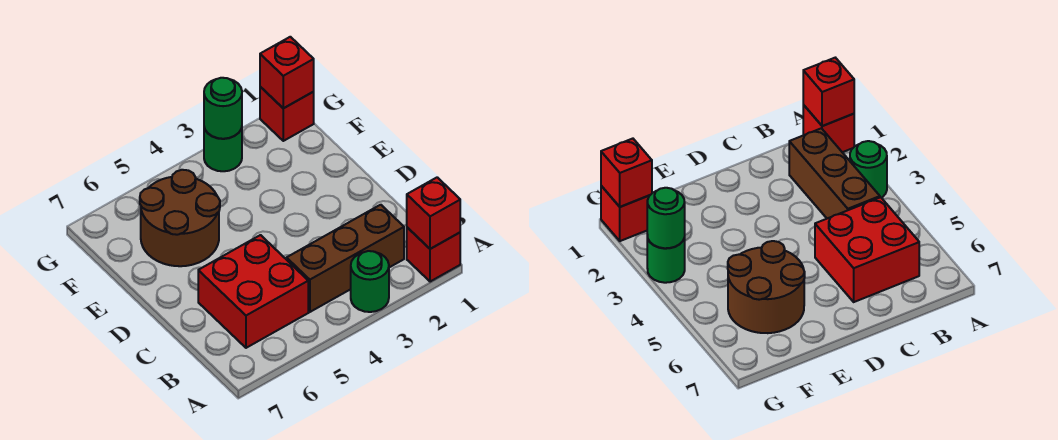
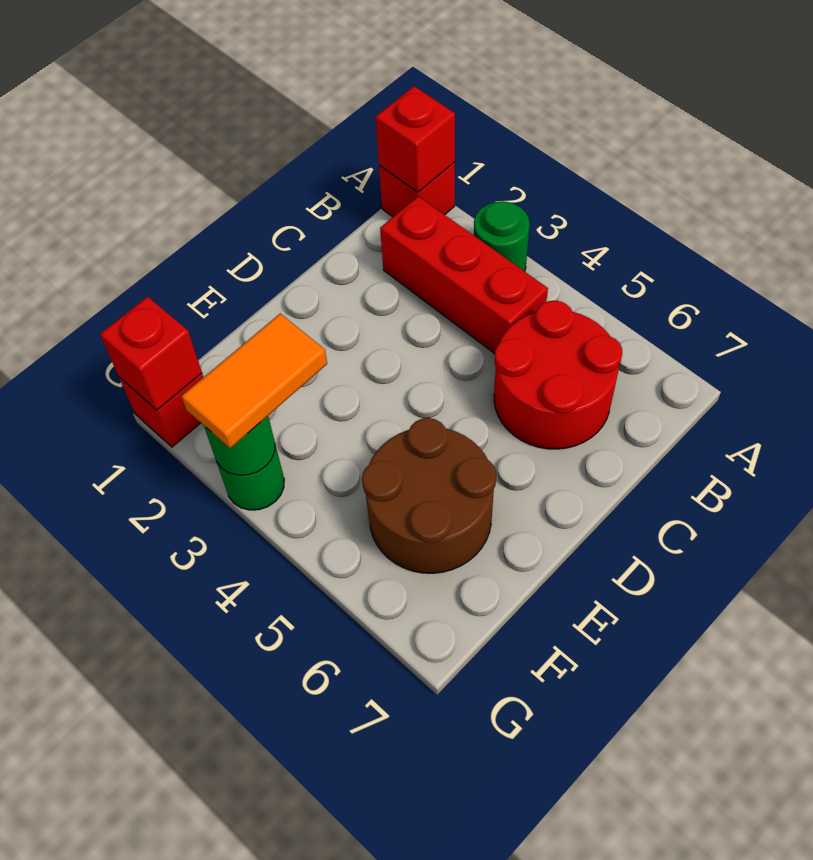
brown brick B2:B4 level 1 -> red brick B2:B4 level 1
red brick B5:C6 level 1 -> red round brick B5:C6 level 1
none -> orange tile F3:G3 level 3

